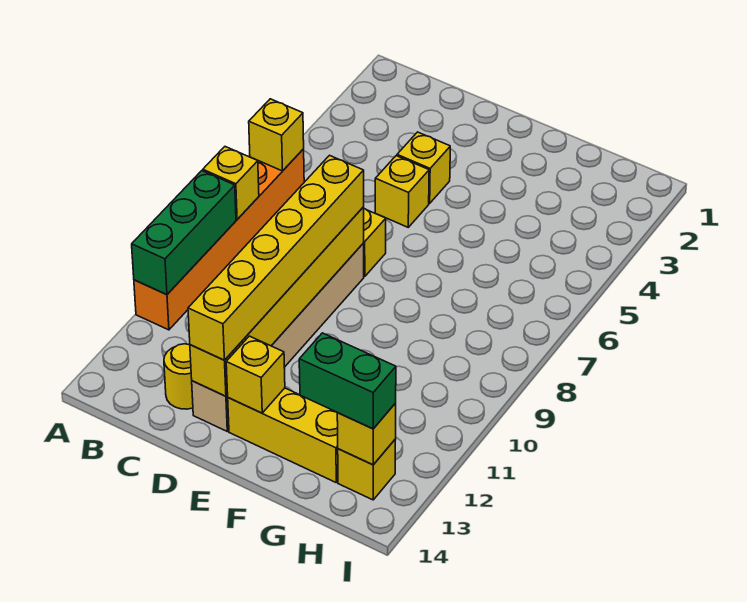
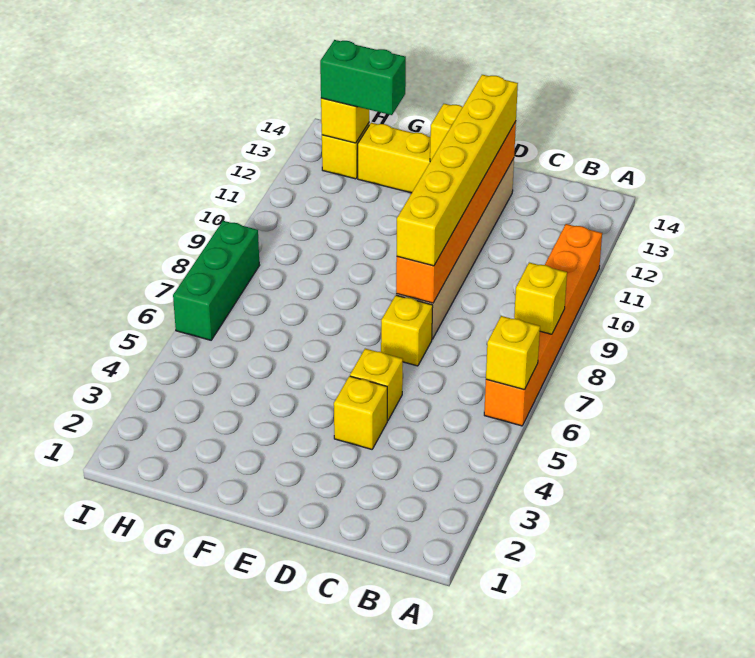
green brick A9:A11 level 2 -> green brick I6:I8 level 1
yellow round brick C13 level 1 -> none
yellow brick D8:D13 level 2 -> orange brick D8:D13 level 2

